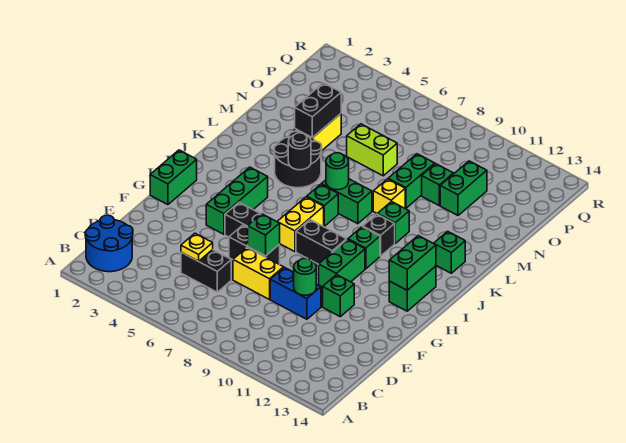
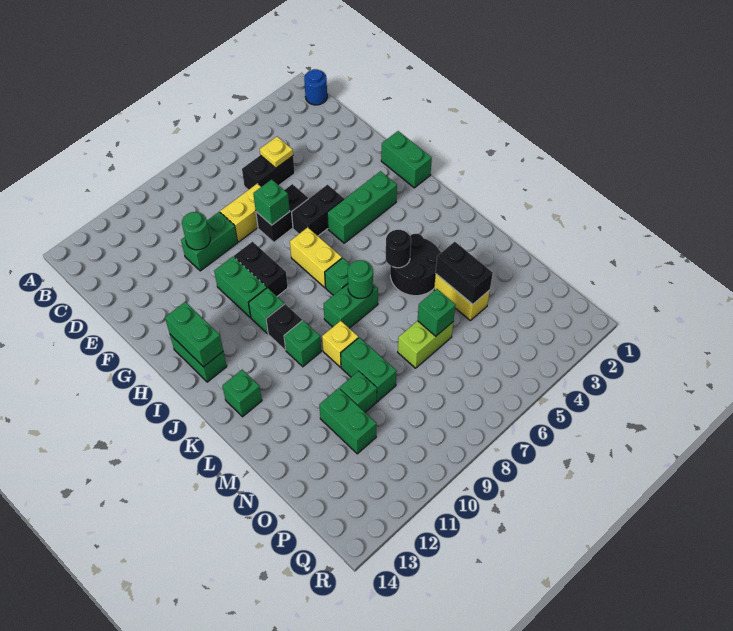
blue round brick B1:C2 level 1 -> blue round brick B1 level 1
blue brick E9:E10 level 1 -> green brick E9:E10 level 1
green brick F11 level 1 -> green brick N6 level 2
green brick G4:I4 level 1 -> green brick H3:H5 level 1
black brick H8:H9 level 1 -> black brick G9:H9 level 1

